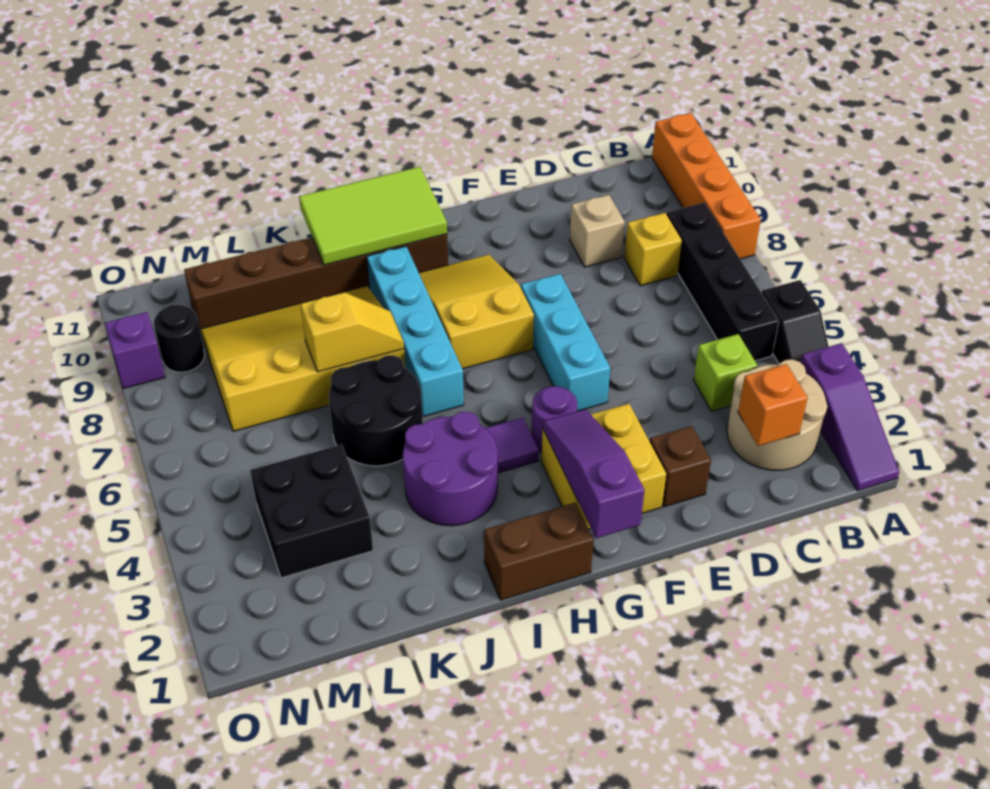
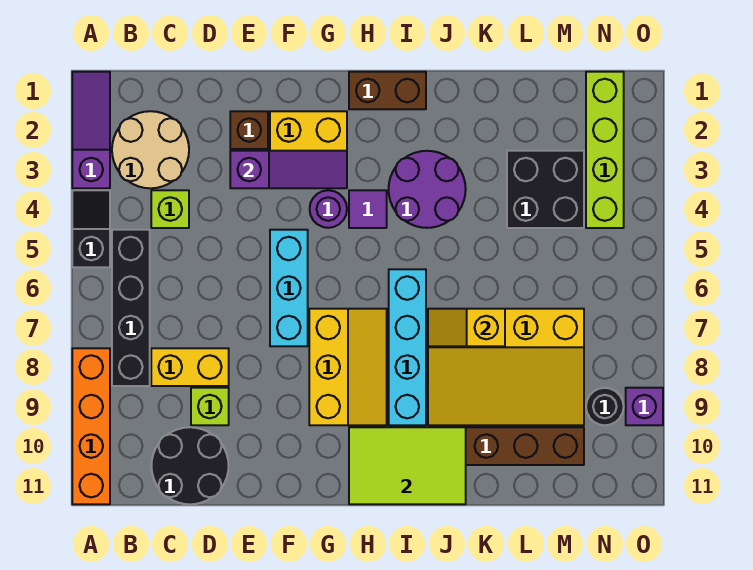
orange brick C2 level 2 -> none
yellow brick C8 level 1 -> yellow brick C8:D8 level 1
tan brick D9 level 1 -> lime brick D9 level 1
purple slope G1:G3 level 2 top 1 -> purple slope E3:G3 level 2 top E
yellow slope G7:H9 level 1 top 7 -> yellow slope G7:H9 level 1 top G
black round brick J5:K6 level 1 -> black round brick C10:D11 level 1
none -> lime brick N1:N4 level 1

